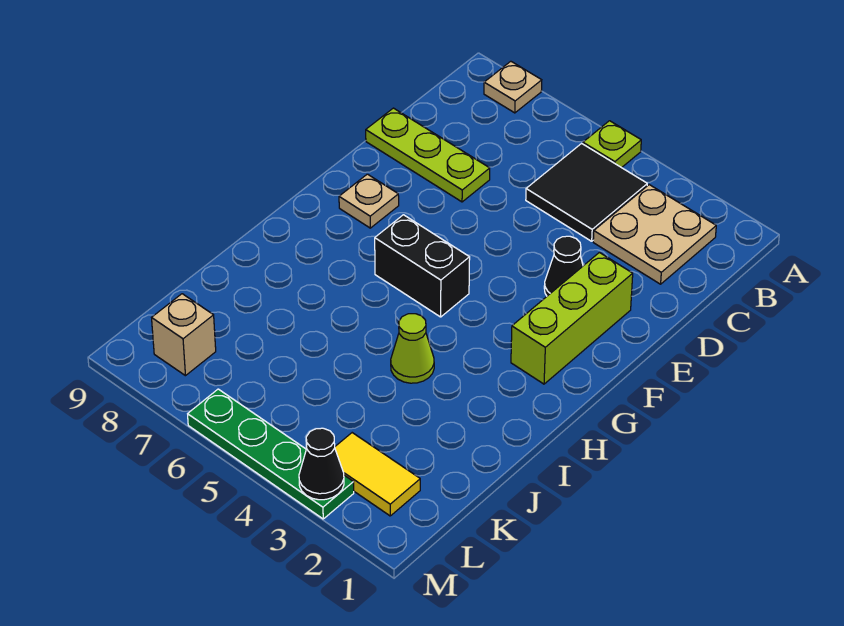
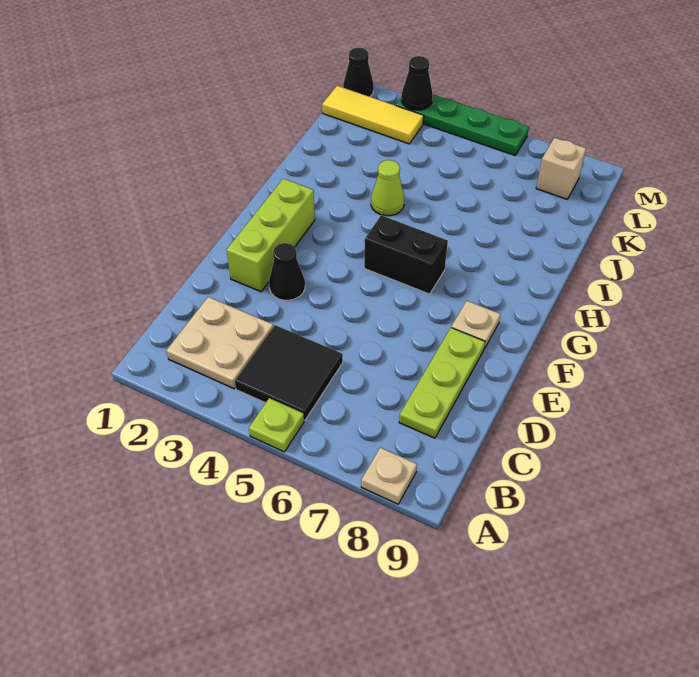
lime plate D7:D9 level 1 -> lime plate C8:E8 level 1
yellow tile L2:L3 level 1 -> yellow tile L1:L3 level 1
none -> black cone M1 level 1

